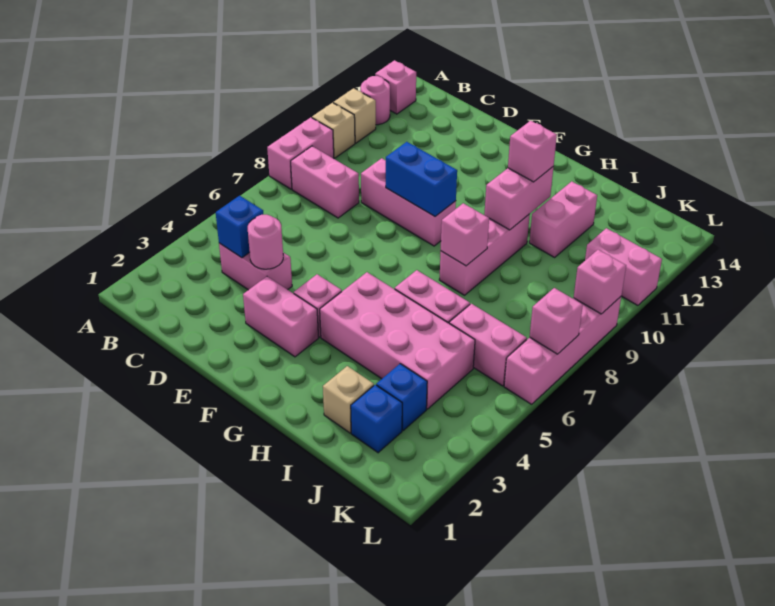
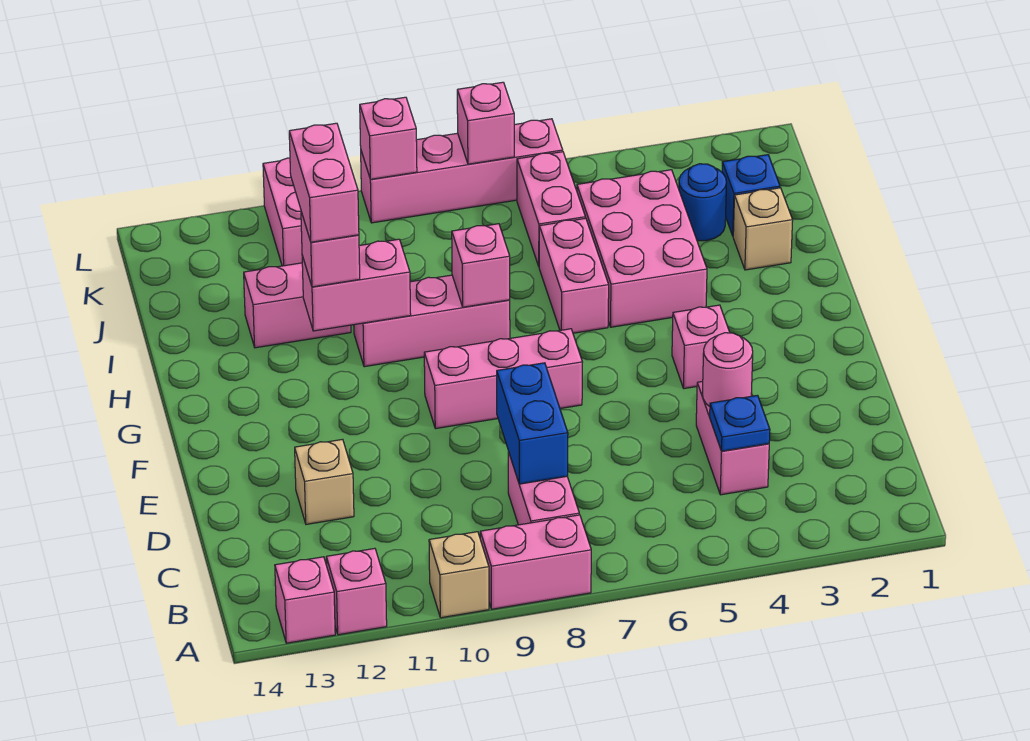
tan brick A11 level 1 -> tan brick D12 level 1
pink round brick A12 level 1 -> pink brick A12 level 1
blue brick C4 level 2 -> blue plate C4 level 2
pink brick D9:F9 level 1 -> pink brick F7:F9 level 1
pink brick E3:F3 level 1 -> pink brick H11:I11 level 4
blue brick E9:F9 level 2 -> blue brick C8:D8 level 2
pink brick G4:J5 level 1 -> pink brick H4:J5 level 1
blue brick J3 level 1 -> blue round brick J3 level 1

